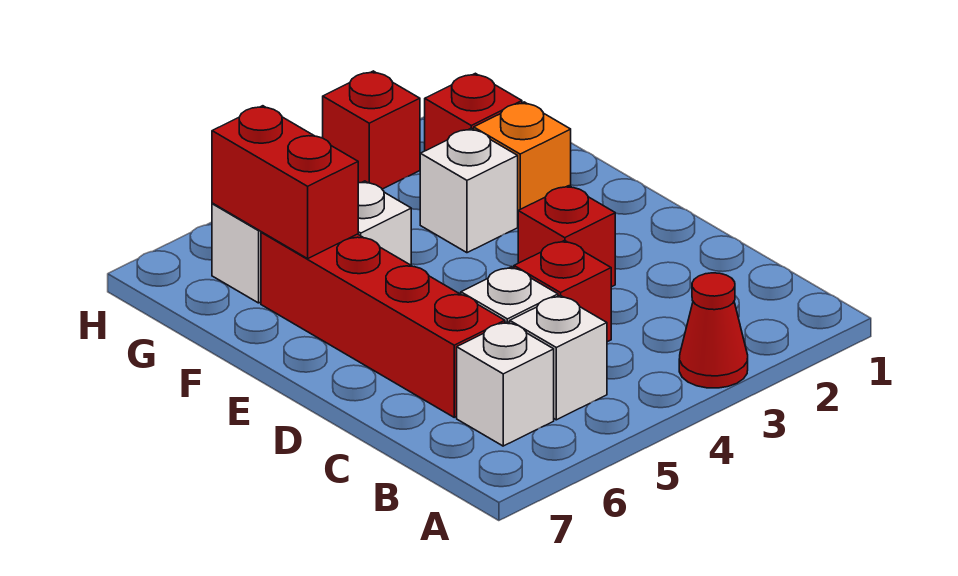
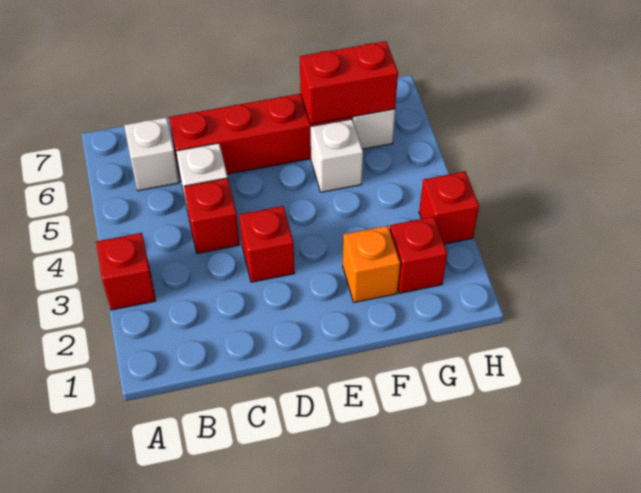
red cone A3 level 1 -> red brick A3 level 1
white brick B5 level 1 -> none
white brick F3 level 1 -> none

